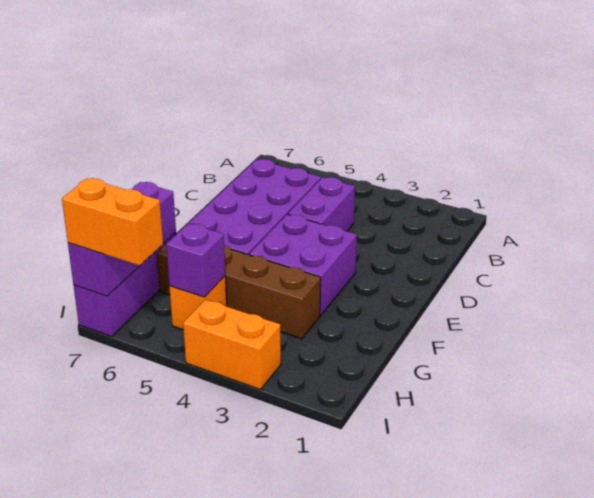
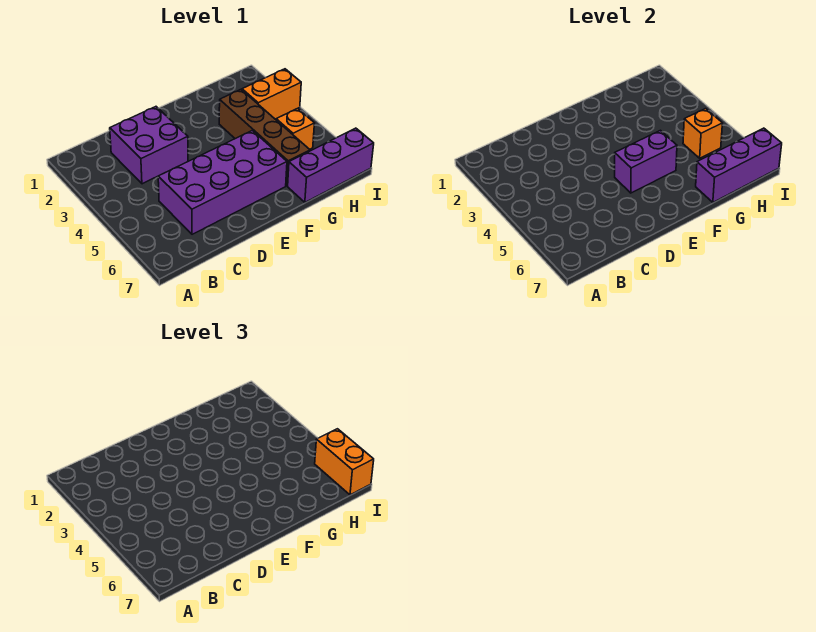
purple brick C4:D4 level 1 -> purple brick E5:F5 level 2
purple brick E3:F4 level 1 -> purple brick C2:D3 level 1
purple brick H5 level 2 -> orange brick H5 level 2
orange brick I3:I4 level 1 -> orange brick H3:I3 level 1

